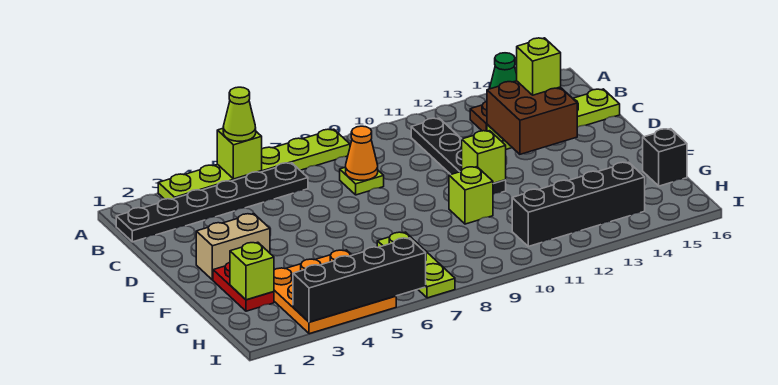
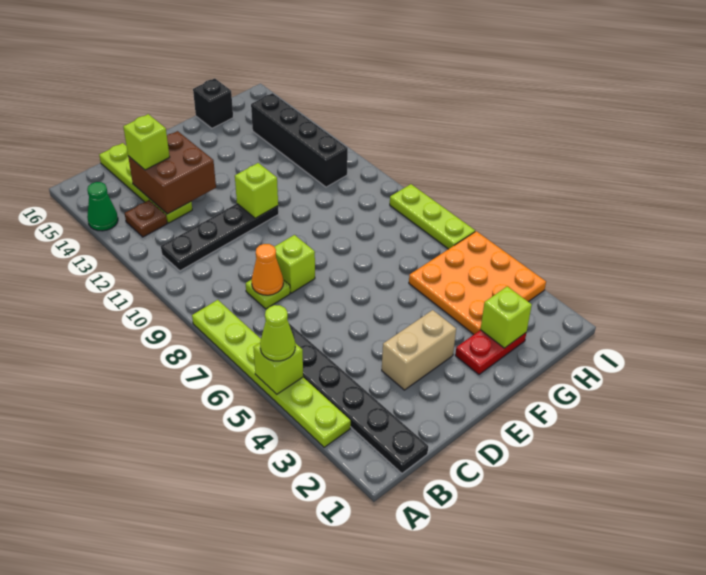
tan brick E2:E3 level 1 -> tan brick D3:E3 level 1
lime brick F10 level 1 -> lime brick D8 level 1
lime plate G7:I7 level 1 -> lime plate I6:I8 level 1
black brick I3:I6 level 2 -> none

